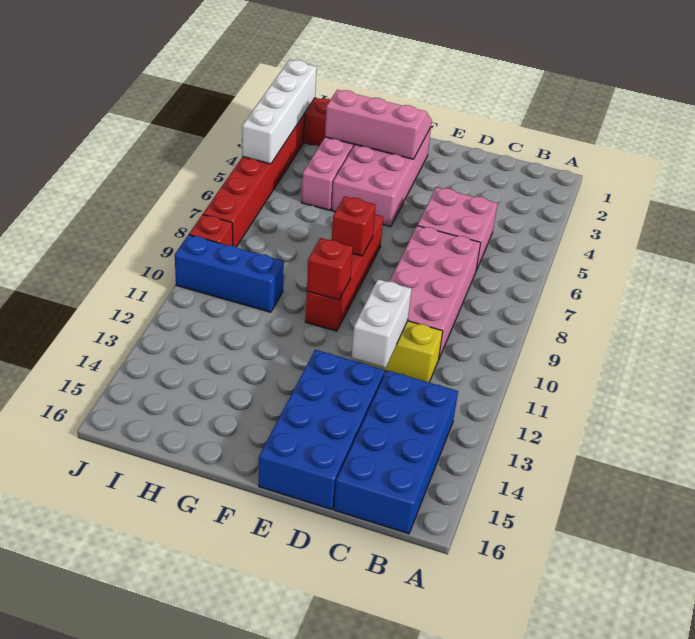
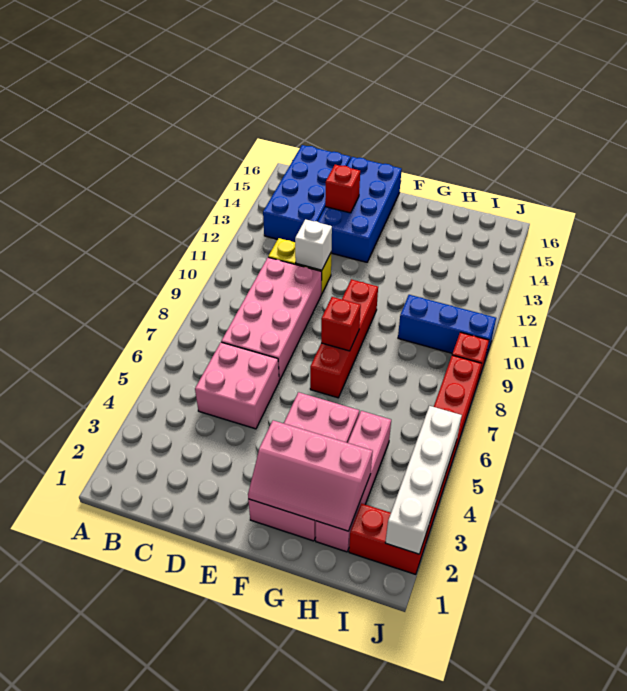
white brick D11:D12 level 2 -> white brick D11 level 2
red brick F10 level 2 -> red brick D14 level 2

